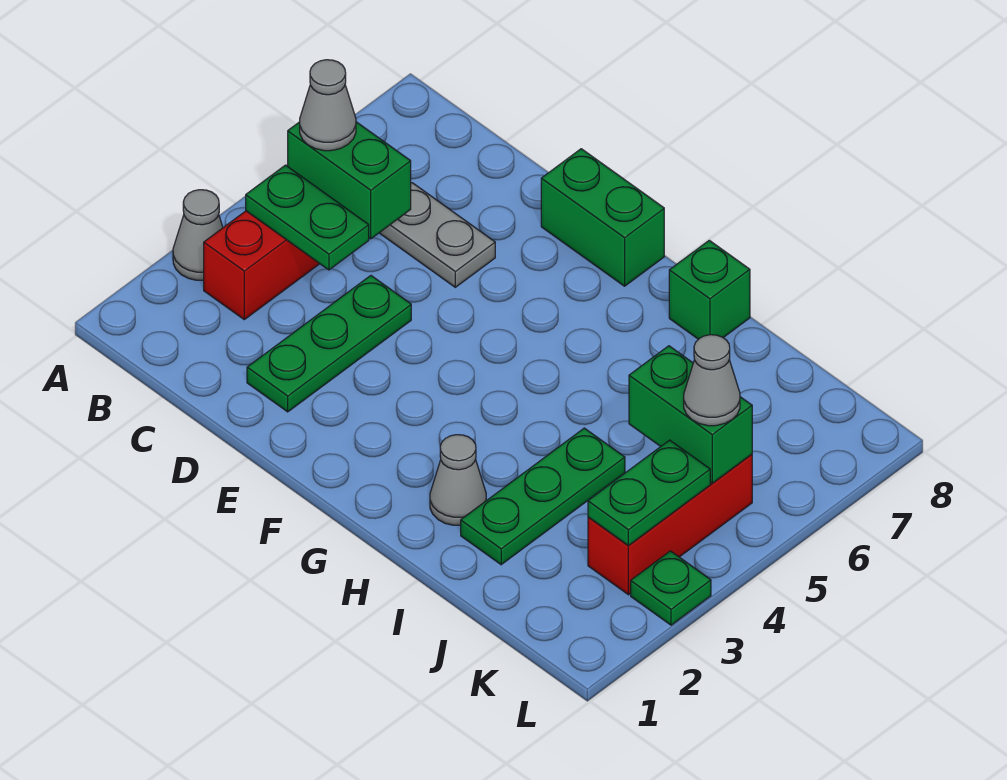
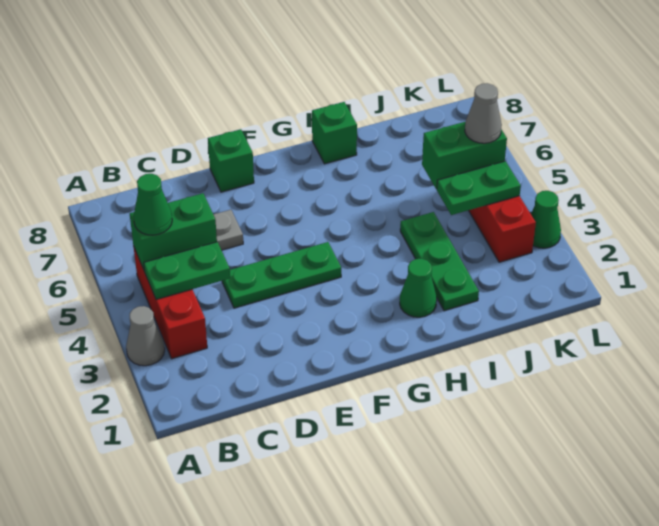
grey cone B5 level 3 -> green cone B5 level 3
green plate D2:D4 level 1 -> green plate D4:F4 level 1
green brick E8:F8 level 1 -> green brick E8 level 1
grey cone H2 level 1 -> green cone H2 level 1
green plate K3:K4 level 2 -> green plate J4:K4 level 2
green plate L3 level 1 -> green cone L3 level 1

